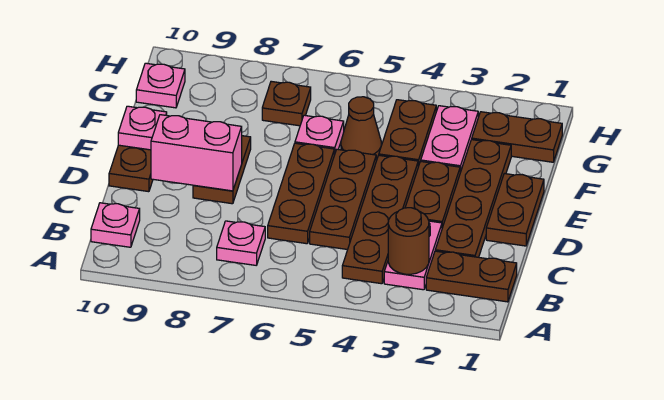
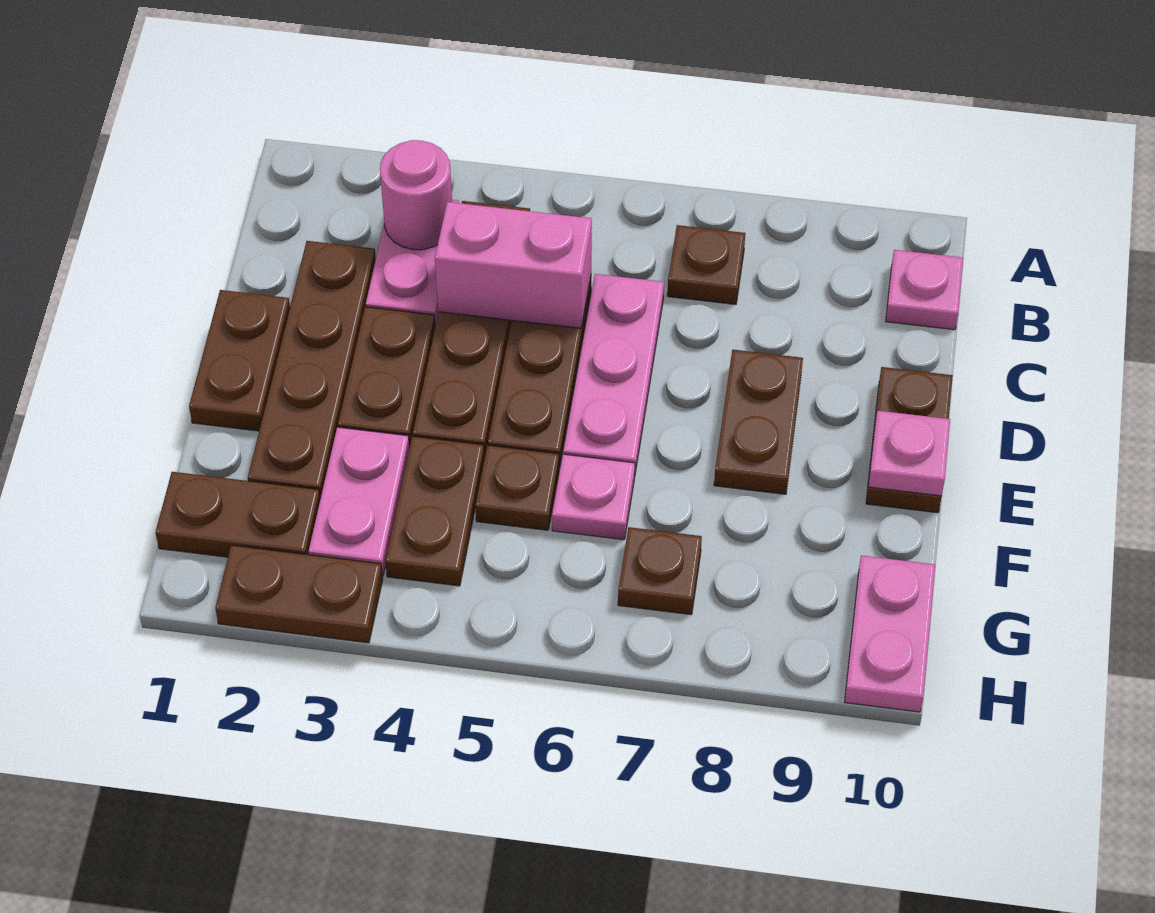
brown plate B1:B2 level 1 -> brown plate H2:H3 level 1
brown round brick B3 level 2 -> pink round brick B3 level 2
pink plate B7 level 1 -> brown plate B7 level 1
brown plate C6:E6 level 1 -> pink plate C6:E6 level 1
pink brick D8:D9 level 2 -> pink brick C4:C5 level 2
brown cone F5 level 1 -> brown plate F5 level 1
pink plate G10 level 1 -> pink plate G10:H10 level 1

